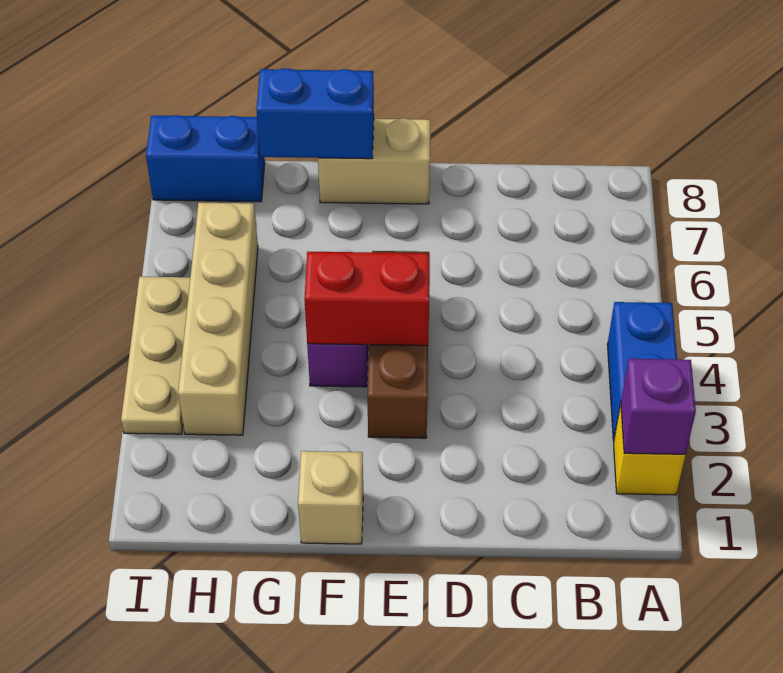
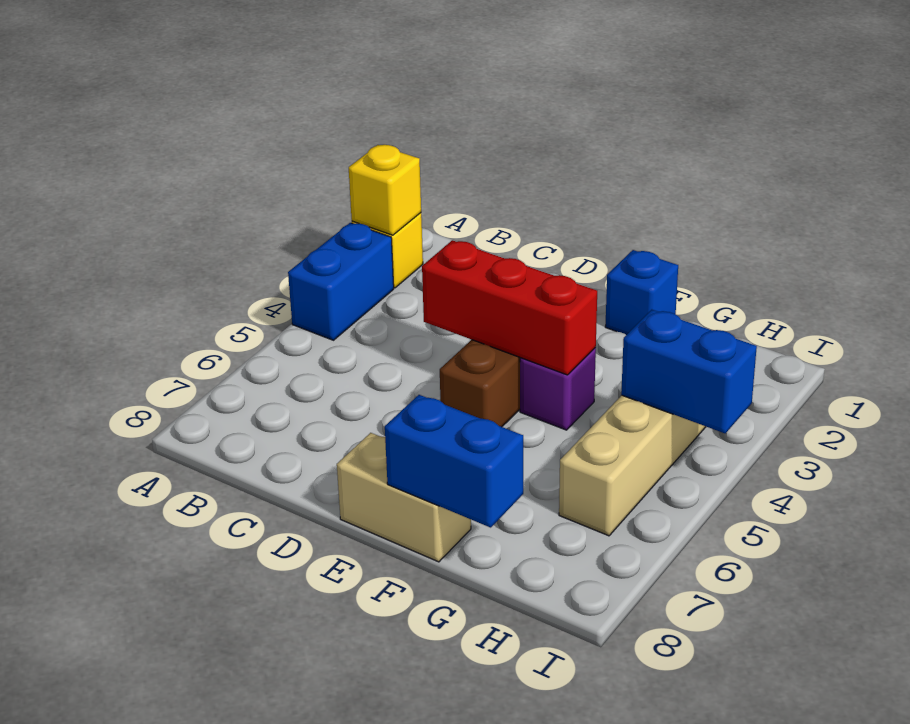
purple brick A2 level 2 -> yellow brick A2 level 2
red brick E4:F4 level 2 -> red brick D4:F4 level 2
tan brick F1 level 1 -> blue brick F1 level 1
blue brick H8:I8 level 1 -> blue brick H4:I4 level 2
tan plate I3:I5 level 1 -> none

